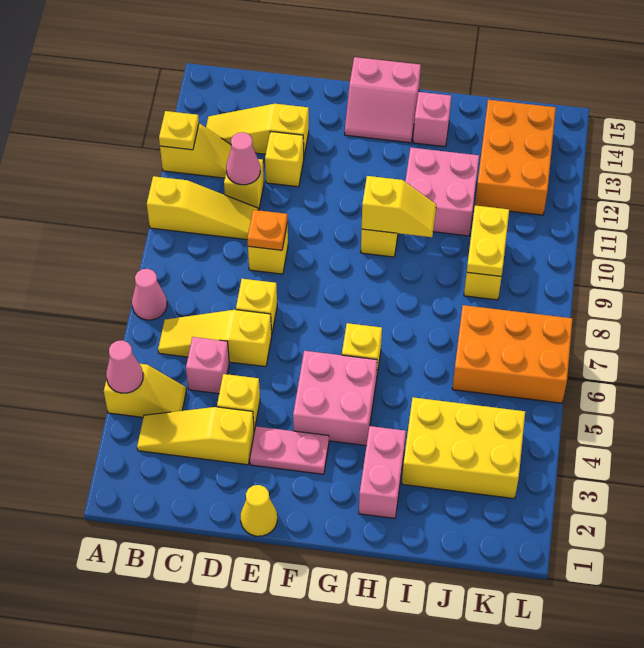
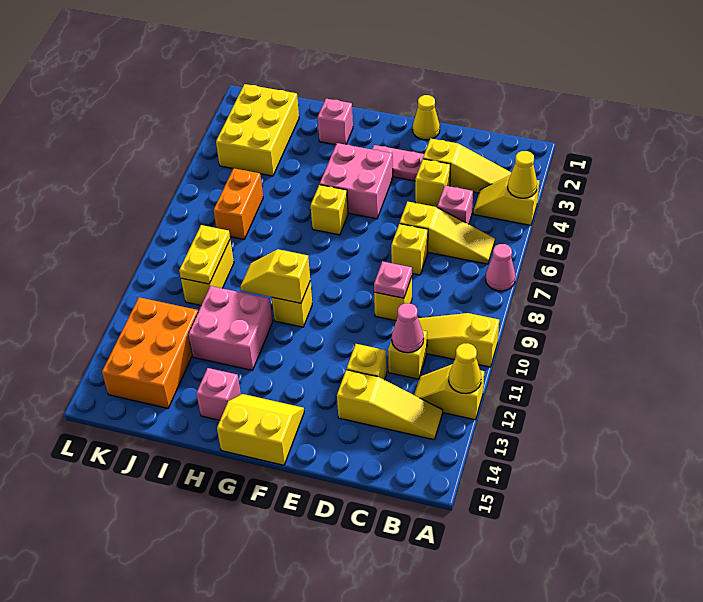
pink cone A4 level 2 -> yellow cone A4 level 2
yellow plate A12 level 2 -> yellow cone A12 level 2
orange plate D9 level 2 -> pink plate D9 level 2
pink slope F14:G15 level 1 top 15 -> yellow slope F14:G15 level 1 top 15
pink brick H2:H3 level 1 -> pink brick H2 level 1
yellow brick I3:K4 level 1 -> yellow brick J2:K4 level 1
orange brick J6:L7 level 1 -> orange brick J6:J7 level 1

